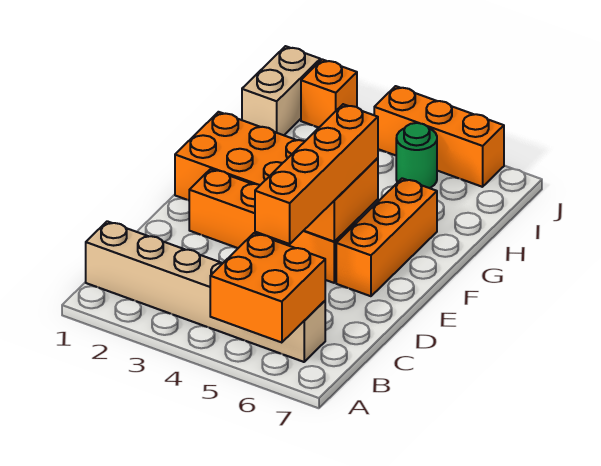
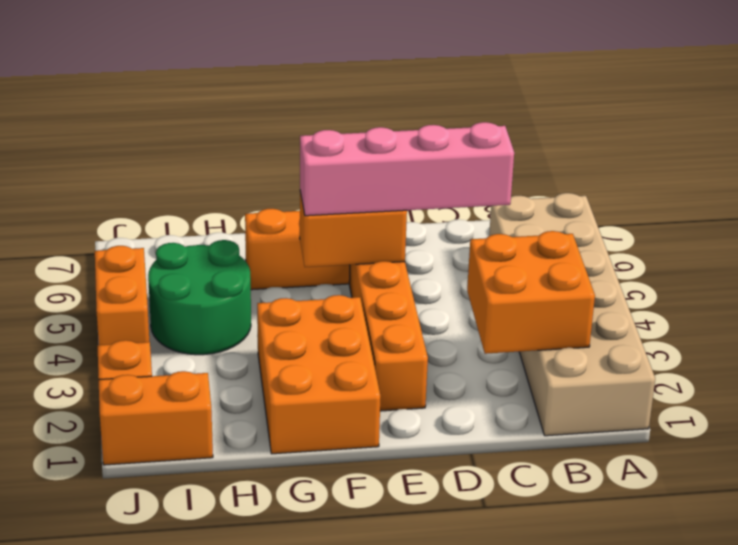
orange brick A5:B6 level 2 -> orange brick B2:C3 level 2
tan brick B1:B6 level 1 -> tan brick A1:B6 level 1
orange brick C5:F5 level 3 -> pink brick C5:F5 level 3
tan brick I1:J1 level 1 -> orange brick I1:J1 level 1
green round brick I5 level 1 -> green round brick H4:I5 level 1
orange brick J4:J6 level 1 -> orange brick J4:J5 level 1

